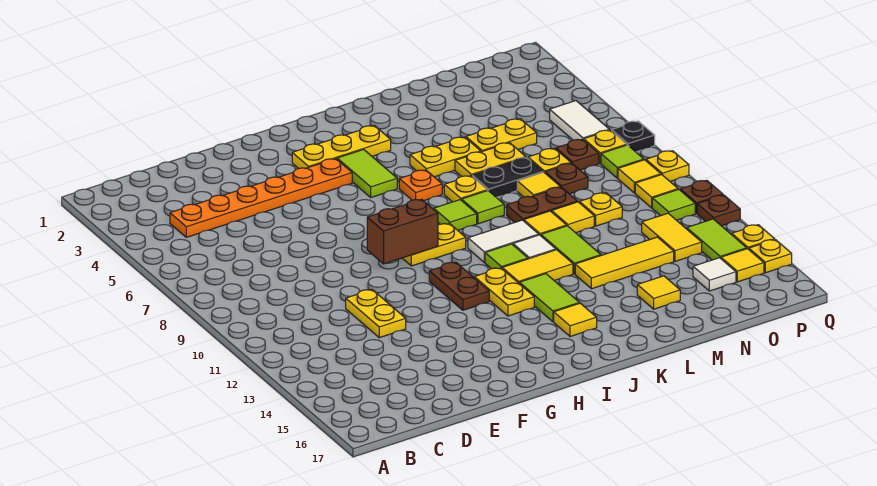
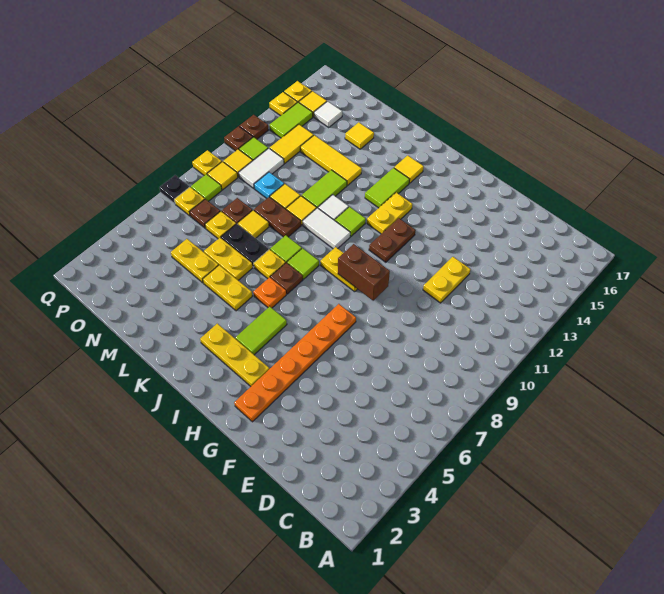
orange plate C4:H4 level 1 -> orange plate G2:G7 level 1
none -> brown plate J7 level 1
yellow tile J12:K12 level 1 -> none
yellow plate N10 level 1 -> cyan plate N10 level 1
white tile P5:P6 level 1 -> white tile O10:O11 level 1

